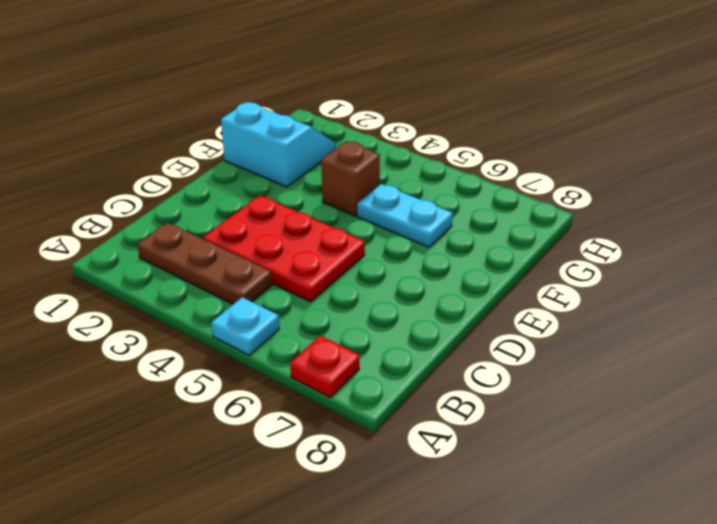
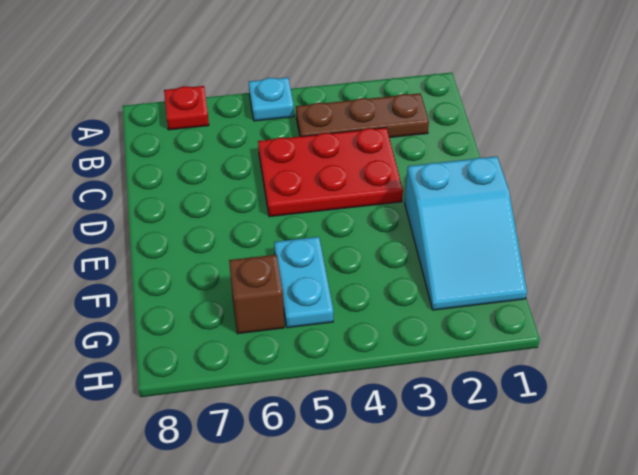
cyan slope F1:G2 level 1 top F -> cyan slope E1:G2 level 1 top E
brown brick F4 level 1 -> brown brick G6 level 1
cyan plate F5:F6 level 1 -> cyan plate F5:G5 level 1

